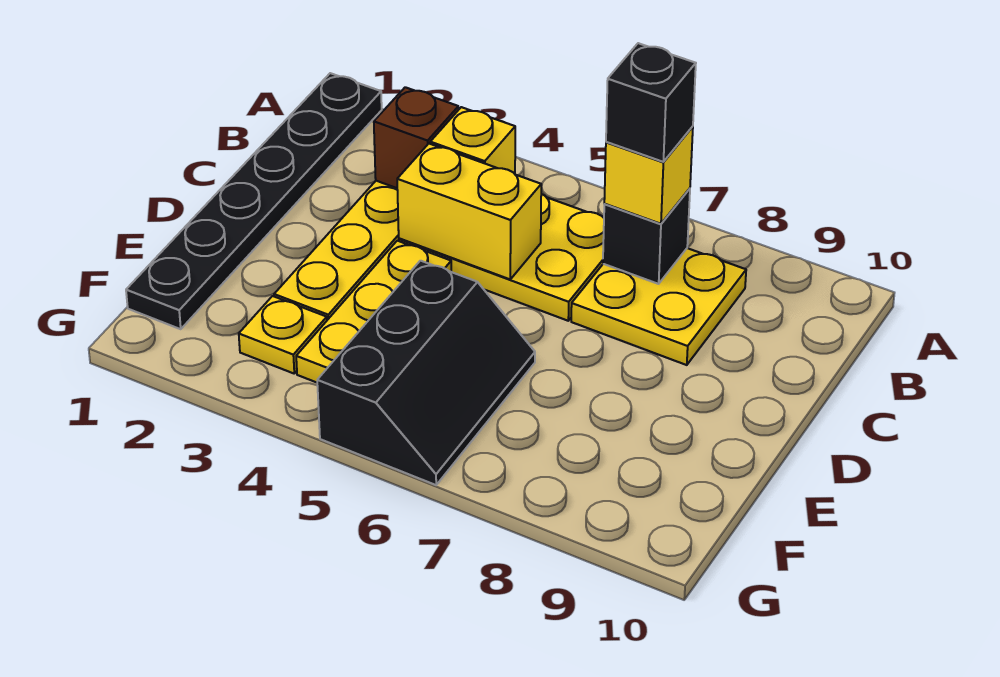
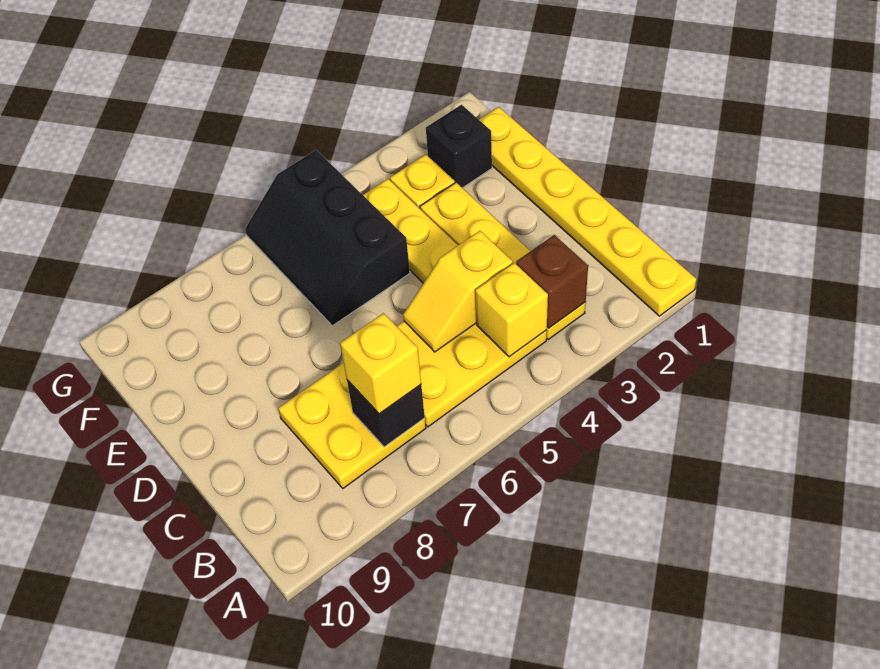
black plate A1:F1 level 1 -> yellow plate A1:F1 level 1
black brick B7 level 4 -> black brick F2 level 1
yellow brick C4:C5 level 2 -> yellow slope C4:C5 level 2 top 4

